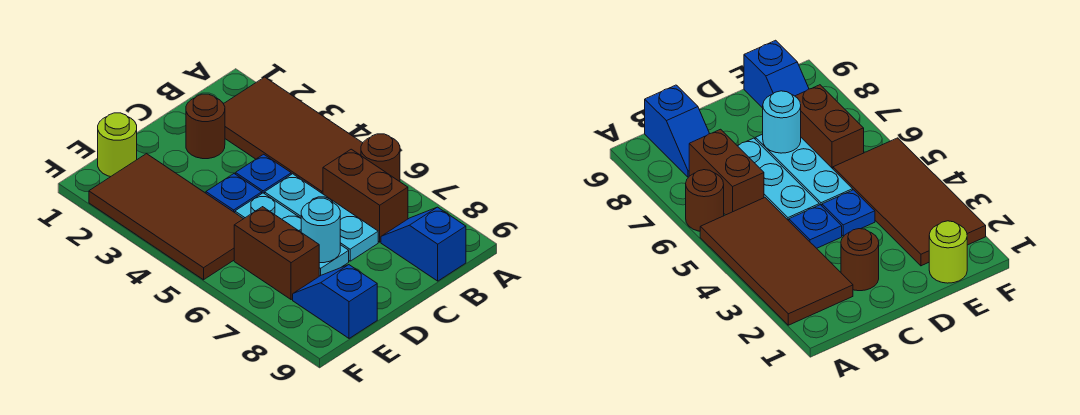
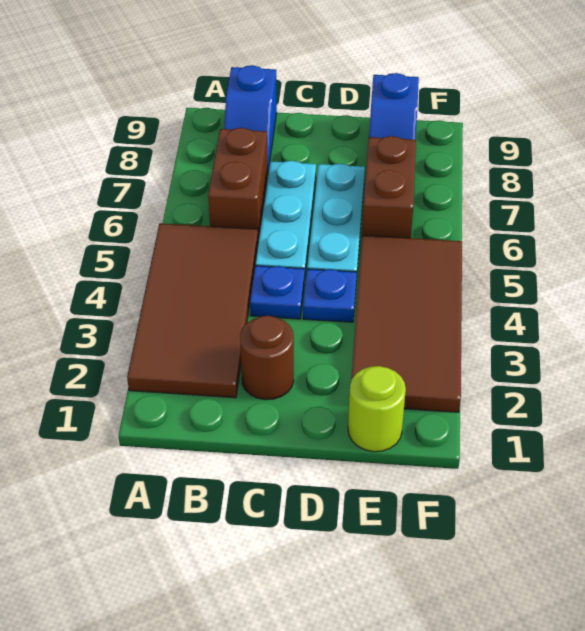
brown round brick A6 level 1 -> none
cyan round brick D7 level 2 -> none

